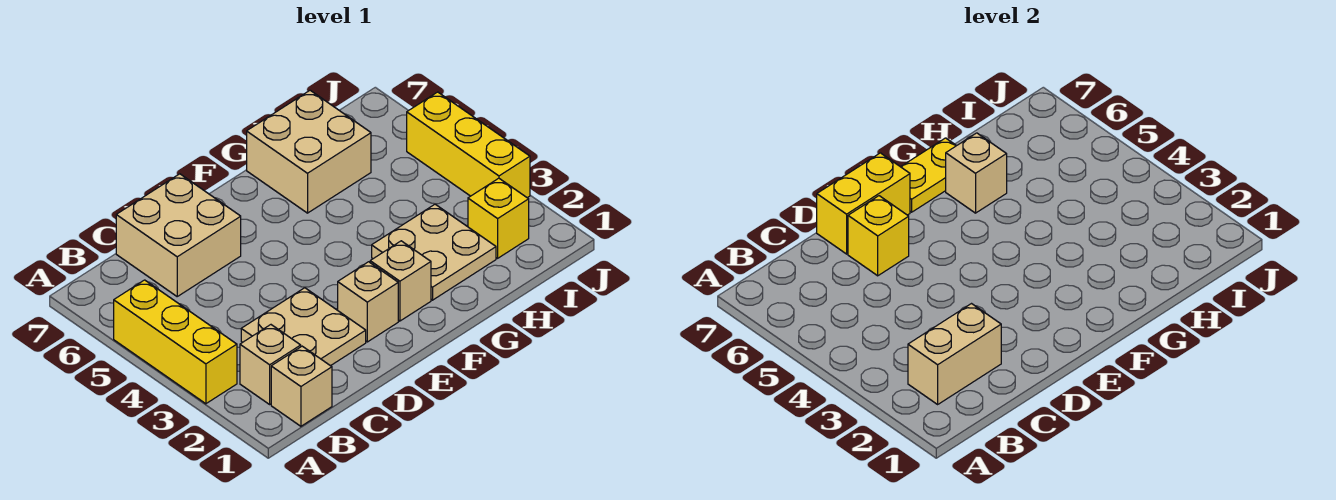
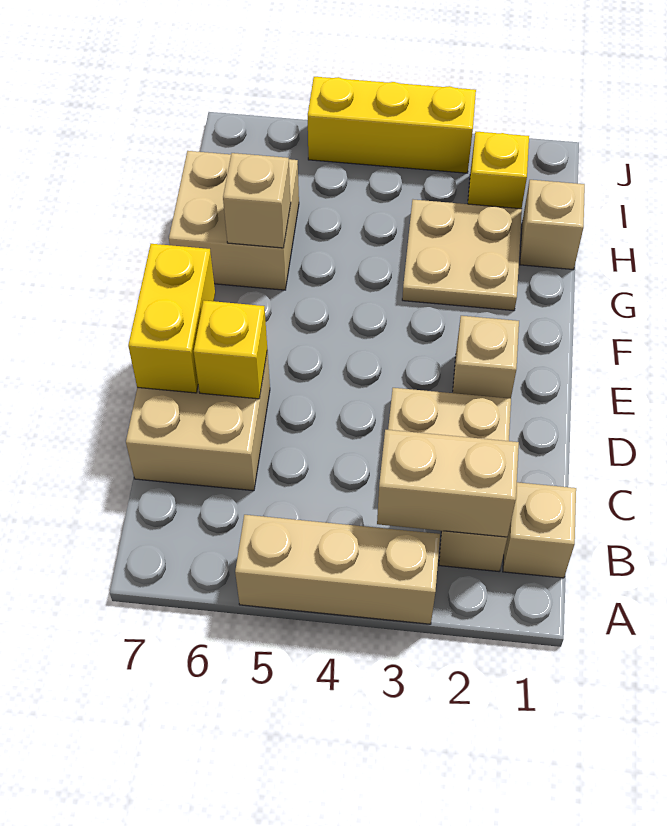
yellow brick A3:A5 level 1 -> tan brick A3:A5 level 1
tan brick B2:C2 level 2 -> tan brick B2:B3 level 2
tan brick F2 level 1 -> tan brick H1 level 1
yellow plate F7:G7 level 2 -> none

